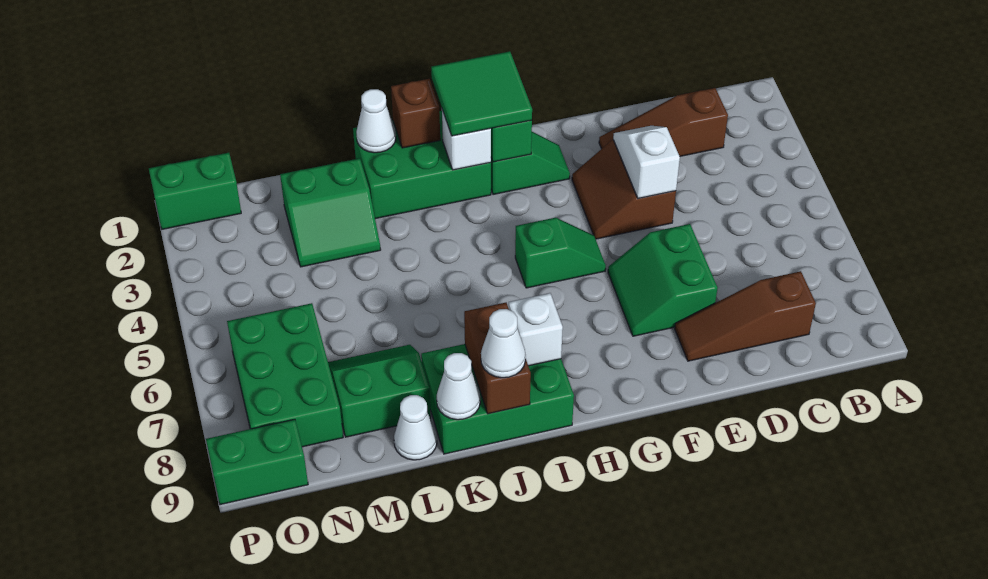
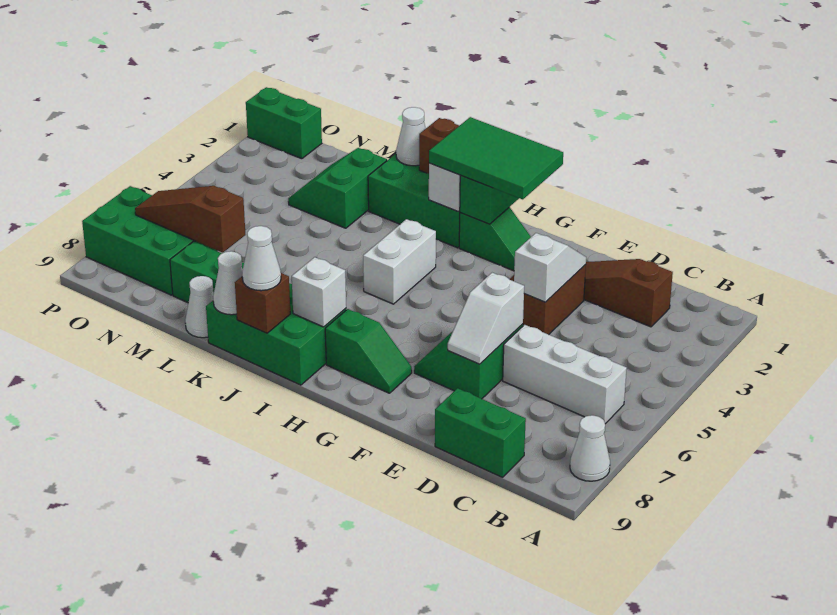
none -> white cone A8 level 1
none -> white brick B6:D6 level 1
brown slope C8:E8 level 1 top C -> brown slope M7:O7 level 2 top M
none -> white slope E6:E7 level 2 top 6
green slope G5:H5 level 1 top H -> green slope G8:H8 level 1 top H
green tile H1:I2 level 3 -> green tile G1:I2 level 3
none -> white brick I4:I5 level 1
brown brick J8:J9 level 2 -> brown brick J9 level 2
green slope L2:M3 level 1 top 2 -> green slope L2:M3 level 1 top L
green brick N6:O8 level 1 -> green brick N7:P8 level 1
green brick O9:P9 level 1 -> green brick C9:D9 level 1

